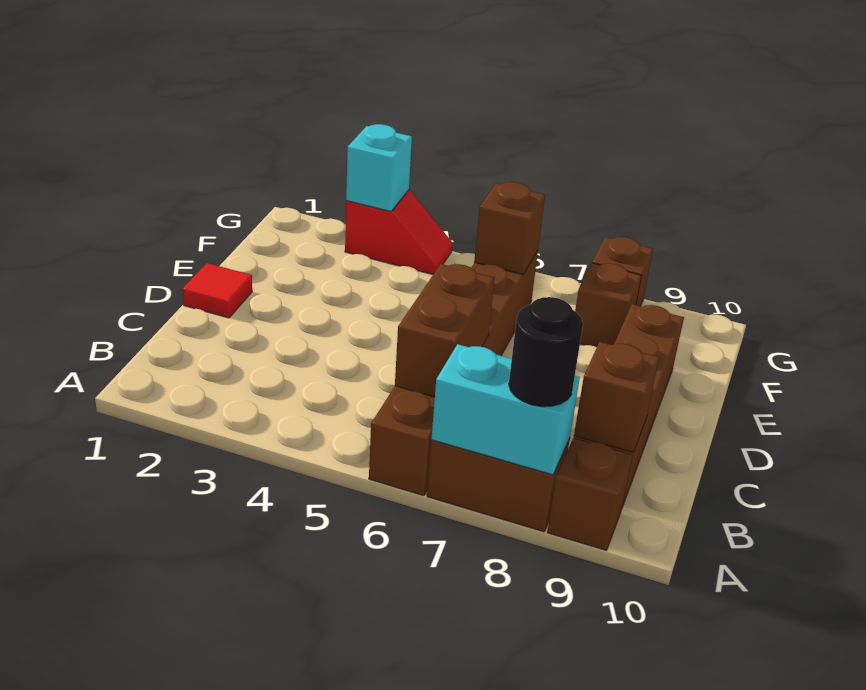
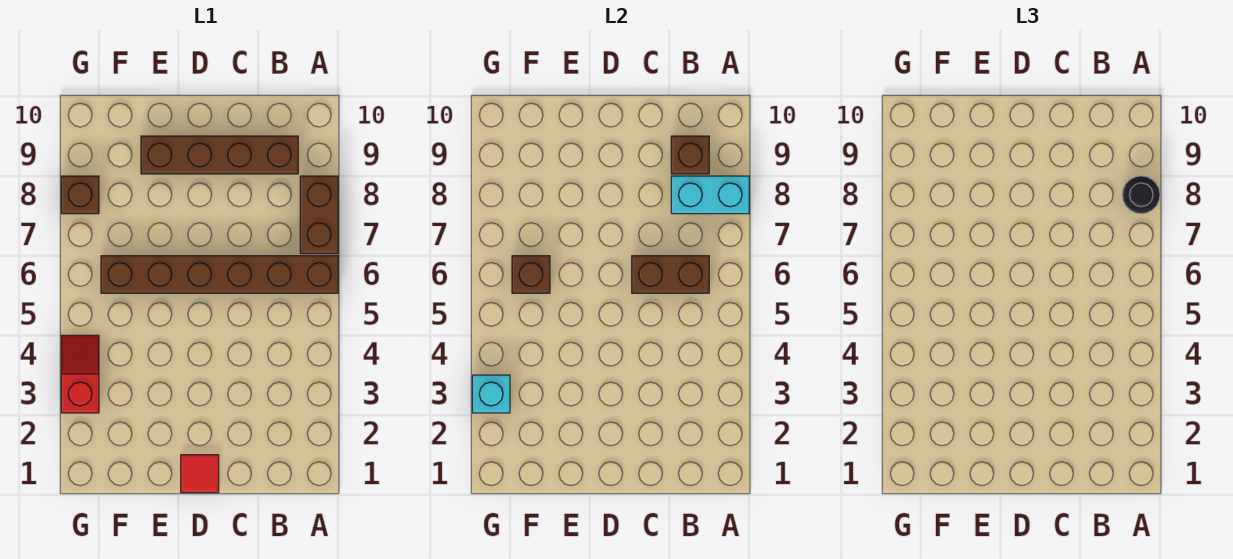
cyan brick A7:A8 level 2 -> cyan brick A8:B8 level 2
brown brick A9 level 1 -> none
brown brick F8 level 1 -> none

